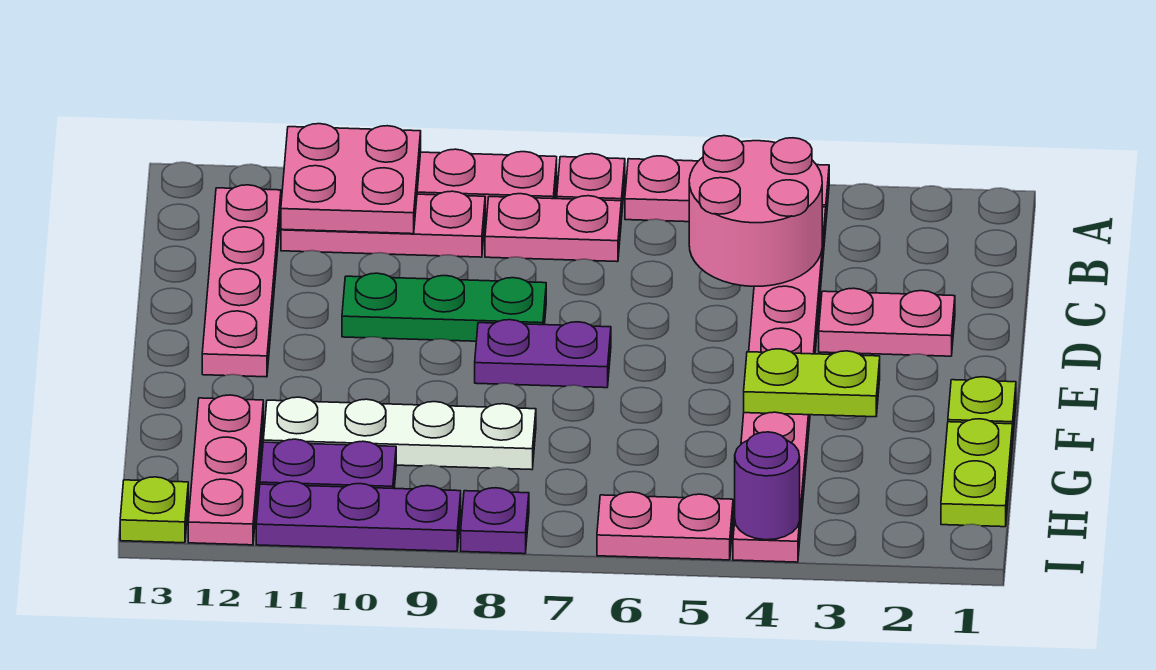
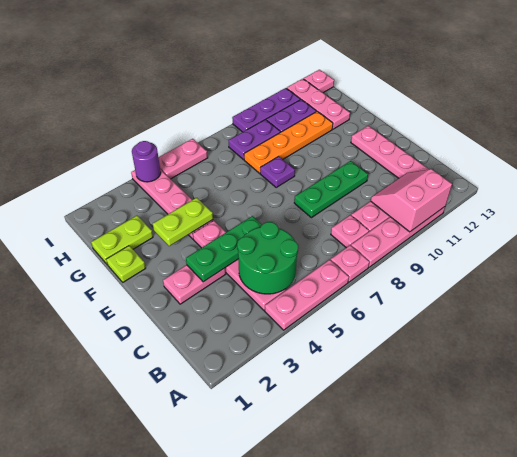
pink plate A10:B11 level 2 -> pink slope A10:B11 level 2 top A
pink round brick B4:C5 level 2 -> green round brick B4:C5 level 2
pink plate B7:B8 level 1 -> pink plate B8 level 1
none -> green plate D3:D5 level 2
purple plate E7:E8 level 1 -> purple plate H8:H9 level 1
lime plate G1:H1 level 1 -> lime plate G1:G2 level 1
white plate G8:G11 level 1 -> orange plate G8:G11 level 1
purple plate I8 level 1 -> purple plate F8 level 1
lime plate I13 level 1 -> pink plate I13 level 1

